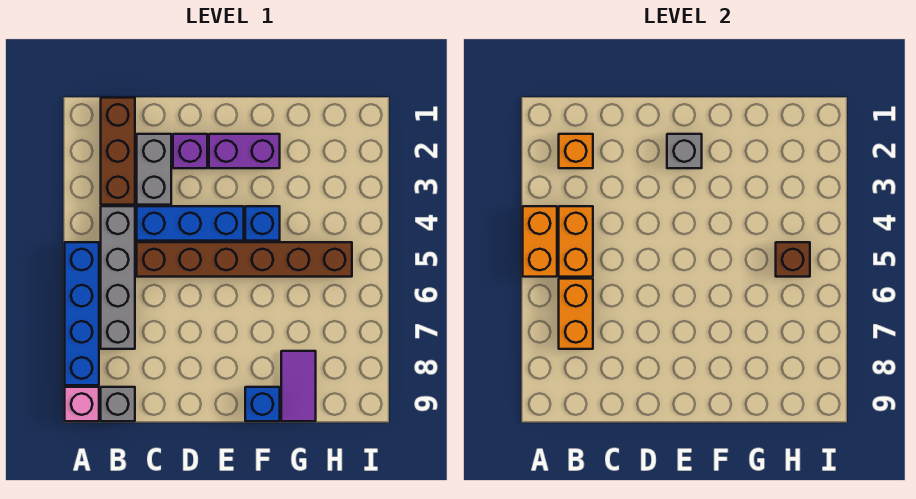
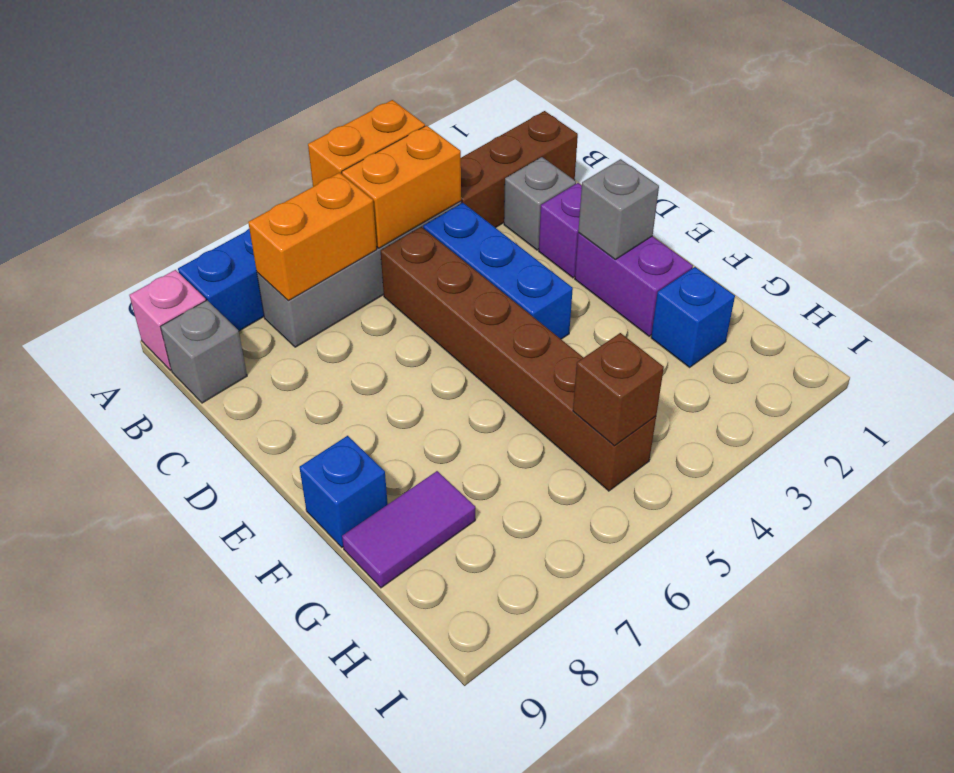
orange brick B2 level 2 -> none
grey brick C2:C3 level 1 -> grey brick C2 level 1
blue brick F4 level 1 -> blue brick G2 level 1

